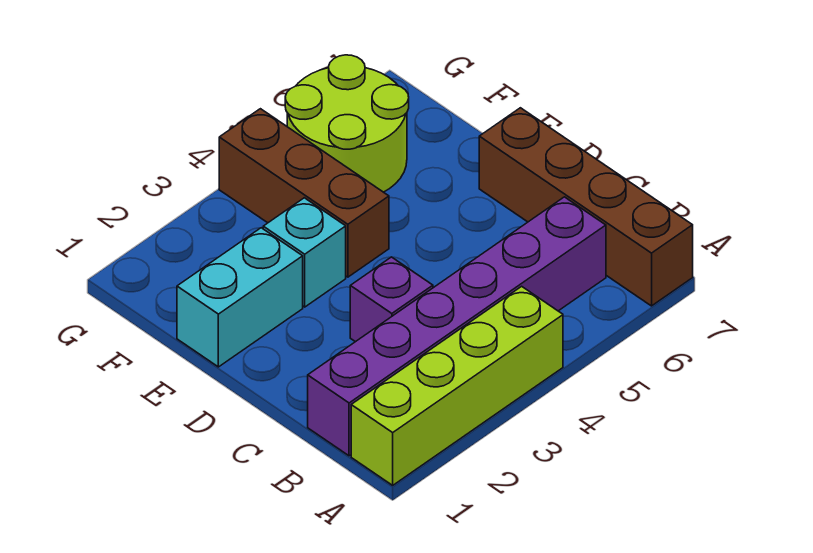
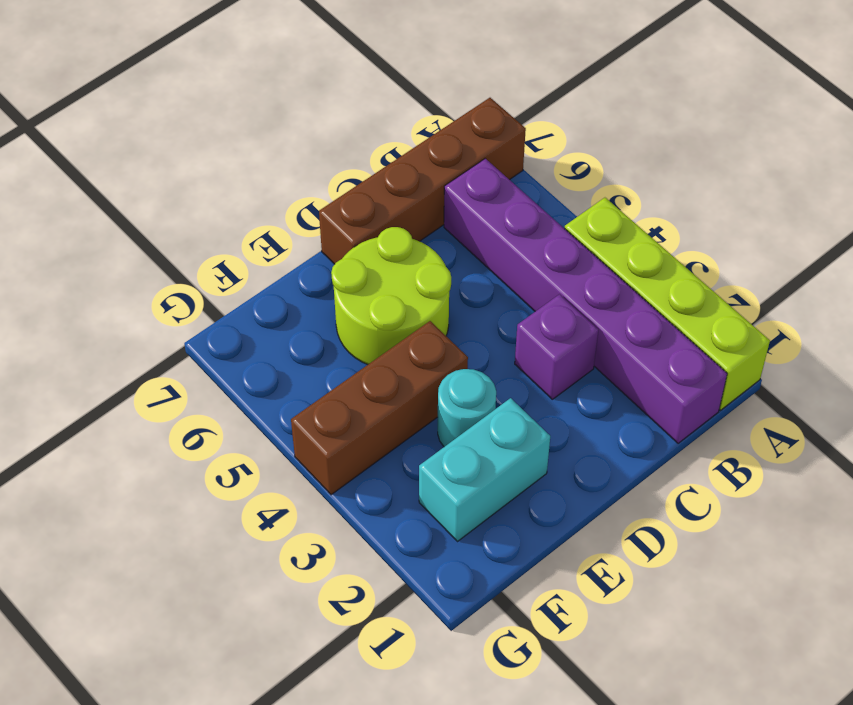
cyan brick E1:E2 level 1 -> cyan brick E2:F2 level 1
cyan brick E3 level 1 -> cyan round brick E3 level 1
lime round brick F5:G6 level 1 -> lime round brick D5:E6 level 1

